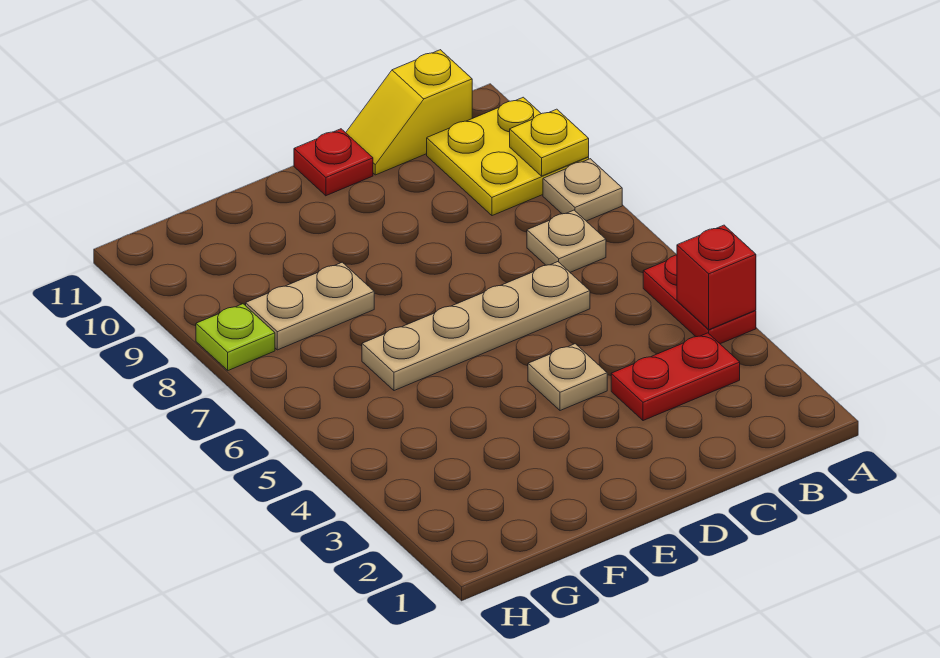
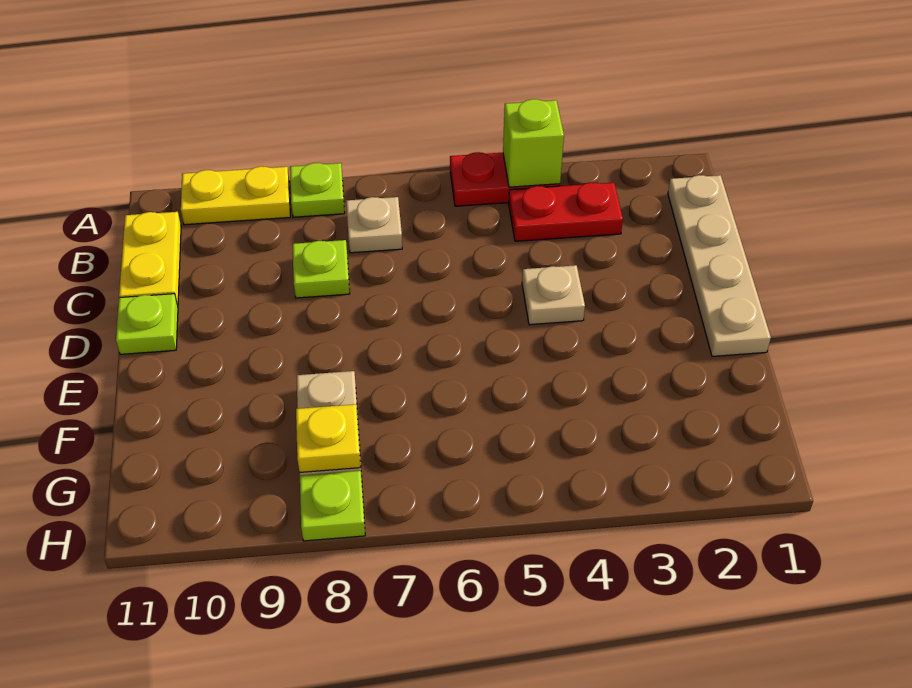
red brick A4 level 2 -> lime brick A4 level 2
tan plate A8 level 1 -> lime plate A8 level 1
yellow plate A9:B10 level 1 -> yellow plate A9:A10 level 1
yellow plate A9 level 2 -> yellow plate G8 level 2
red plate B3:C3 level 1 -> red plate B3:B4 level 1
yellow slope B11:C11 level 1 top B -> yellow plate B11:C11 level 1
tan plate C6:F6 level 1 -> tan plate B1:E1 level 1
none -> lime plate C8 level 1
red plate D11 level 1 -> lime plate D11 level 1

